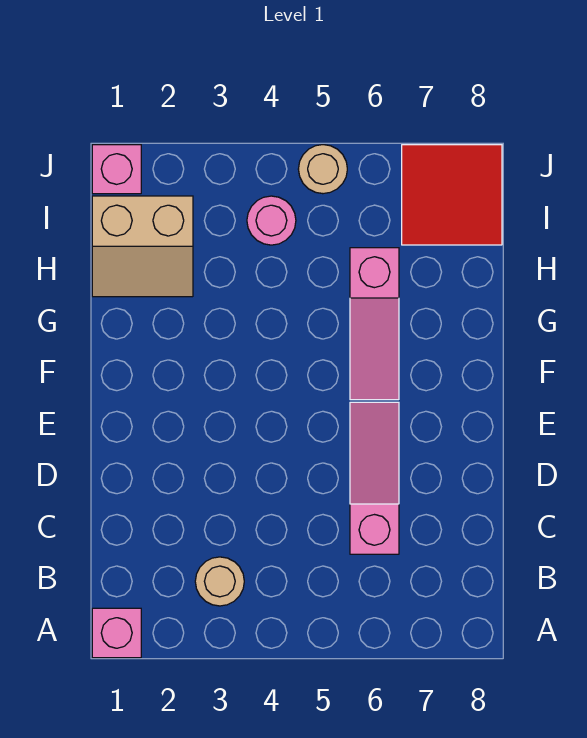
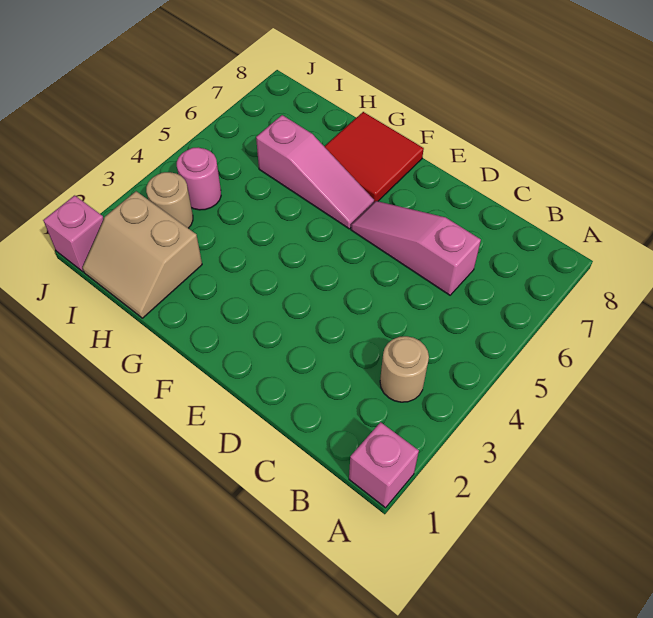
tan slope H1:I2 level 1 top I -> tan slope H1:I2 level 1 top 2
red tile I7:J8 level 1 -> red tile F7:G8 level 1
tan round brick J5 level 1 -> tan round brick I3 level 1

